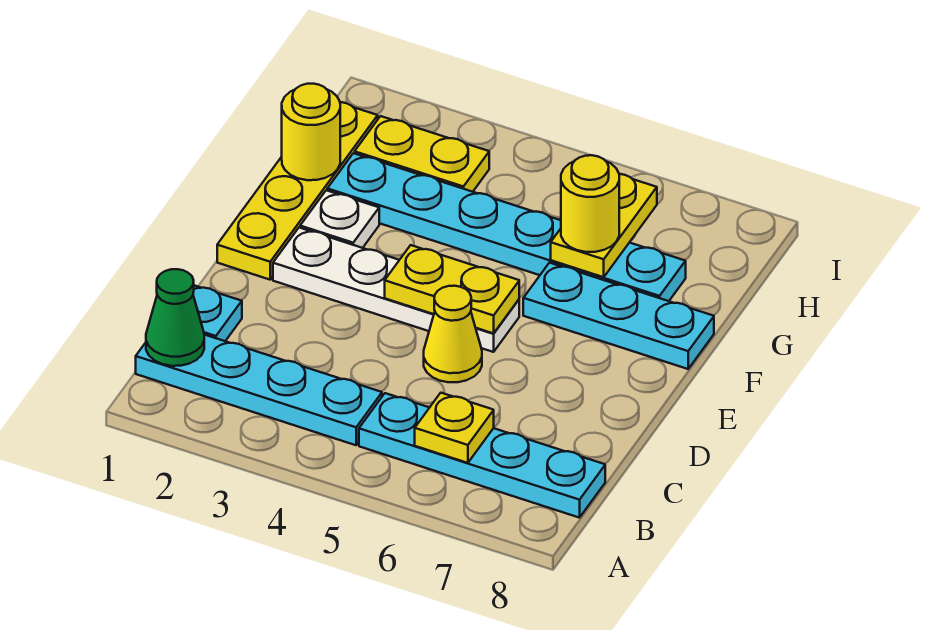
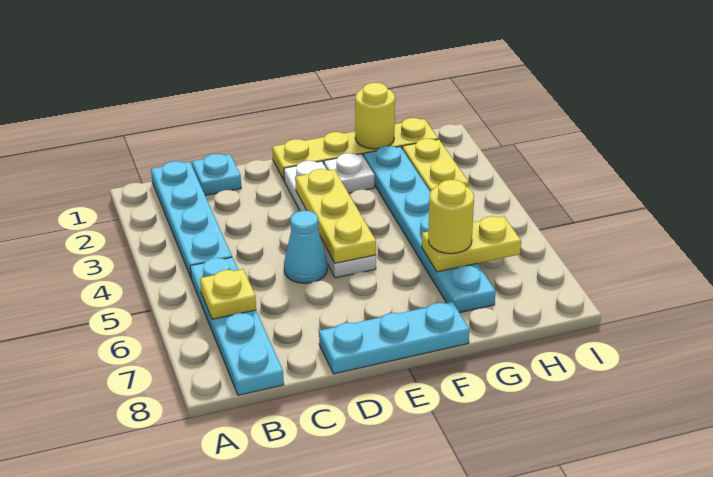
green cone B1 level 2 -> none
yellow cone D5 level 1 -> cyan cone D5 level 1
yellow plate E4:E5 level 2 -> yellow plate E3:E5 level 2
cyan plate F6:F8 level 1 -> cyan plate D8:F8 level 1

